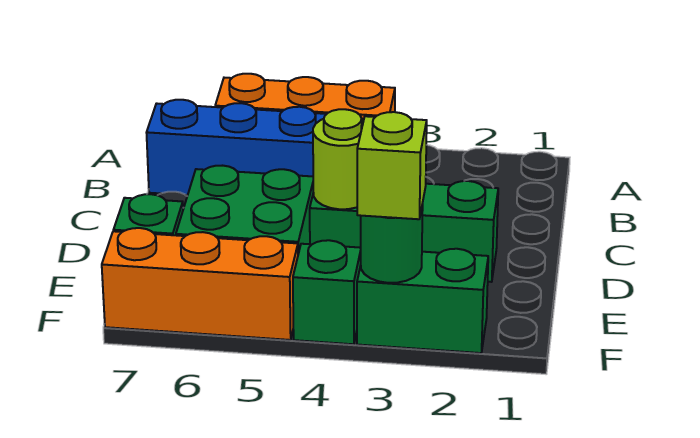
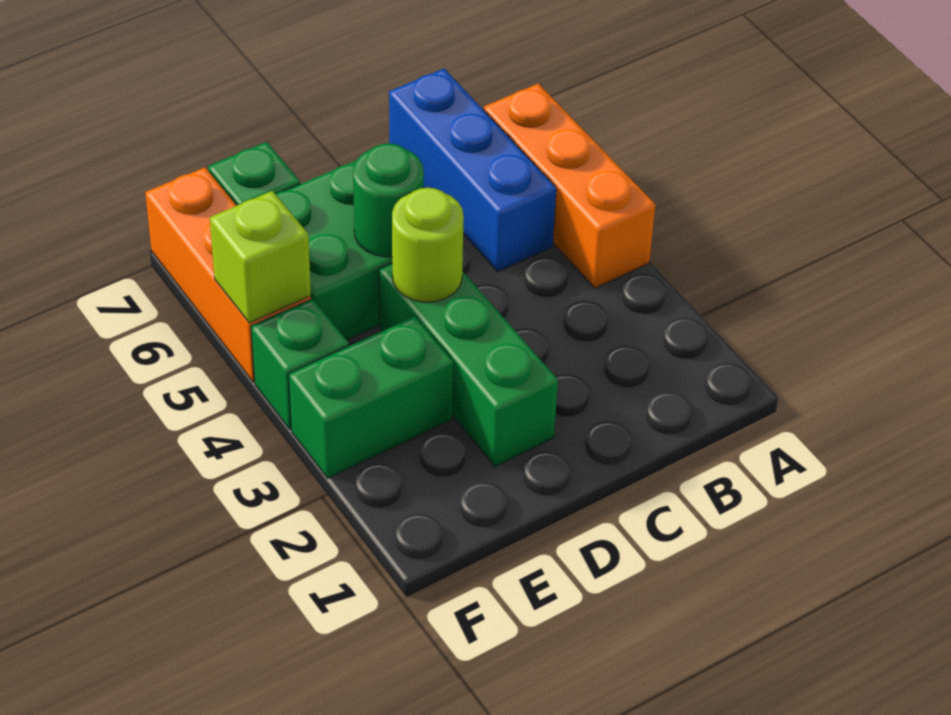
green brick F2:F3 level 1 -> green brick E3:F3 level 1
green round brick F3 level 2 -> green round brick D5 level 2
lime brick F3 level 3 -> lime brick F5 level 2

